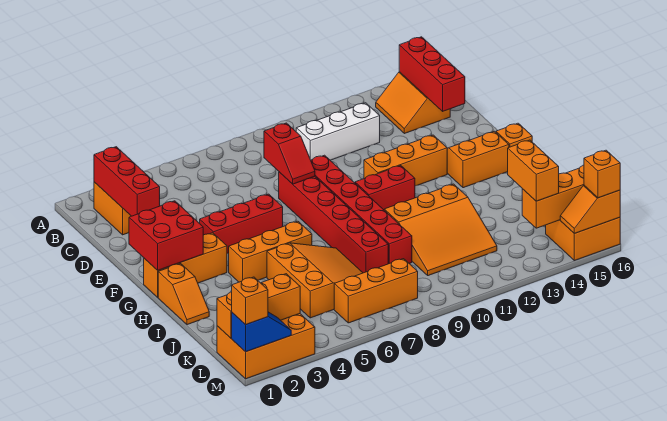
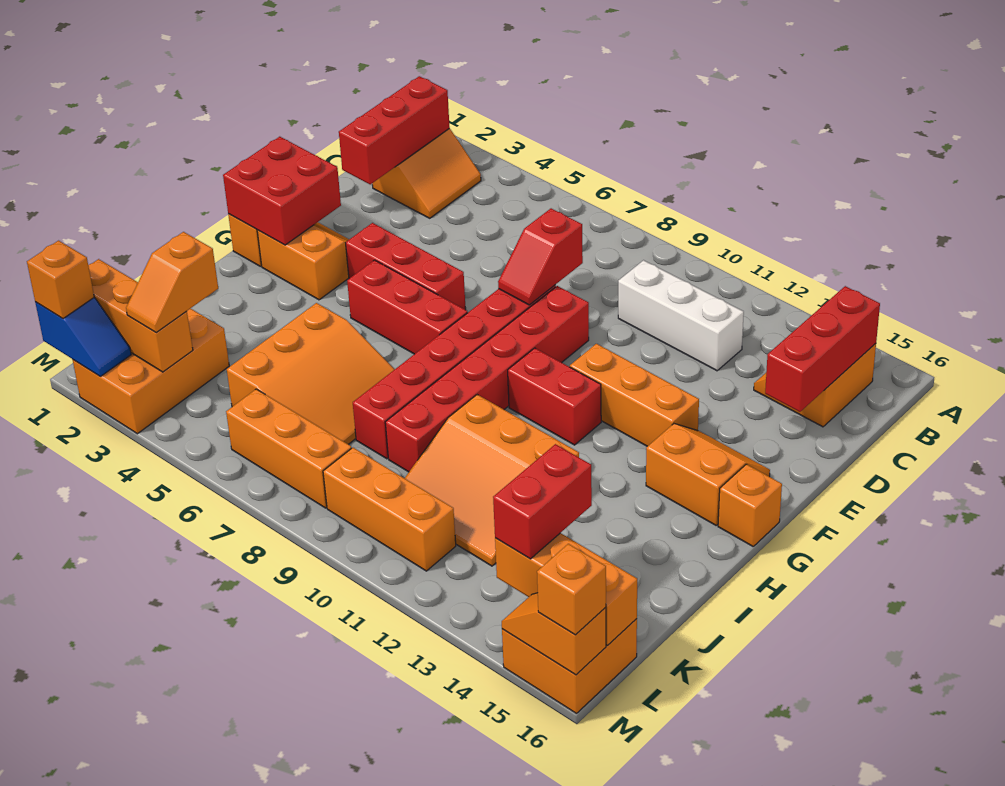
none -> red brick G5:G7 level 1
orange slope H1:I1 level 1 top H -> orange slope K3:L3 level 3 top K
orange brick H4:H6 level 1 -> orange brick L9:L11 level 1
orange brick K14:L14 level 3 -> red brick K14:L14 level 3
orange brick L1:M3 level 1 -> orange brick K2:M3 level 1

